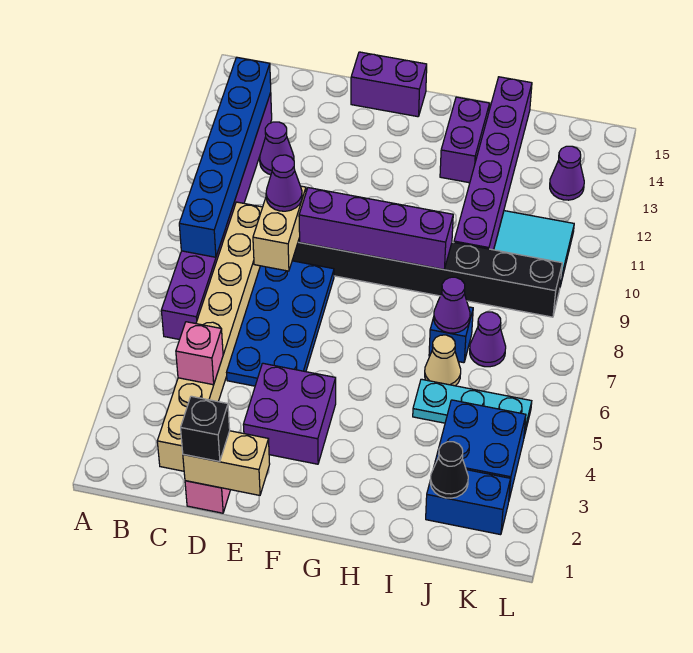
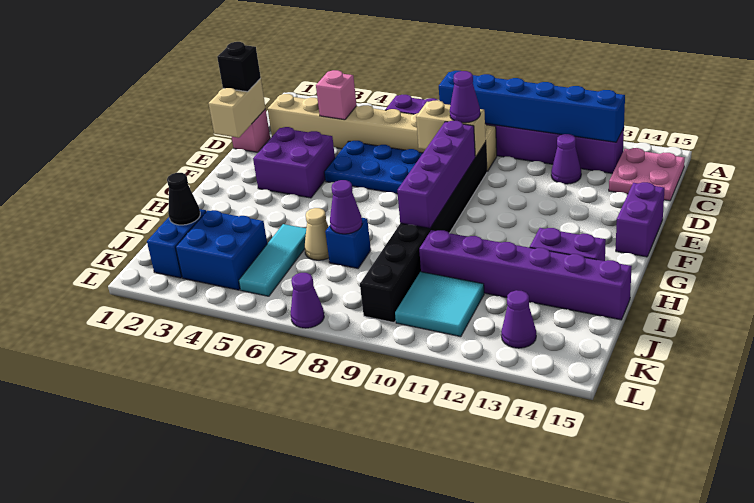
none -> pink plate B14:C15 level 1
cyan plate I5:K5 level 1 -> cyan tile I5:K5 level 1
purple cone J7 level 1 -> purple cone L7 level 1

